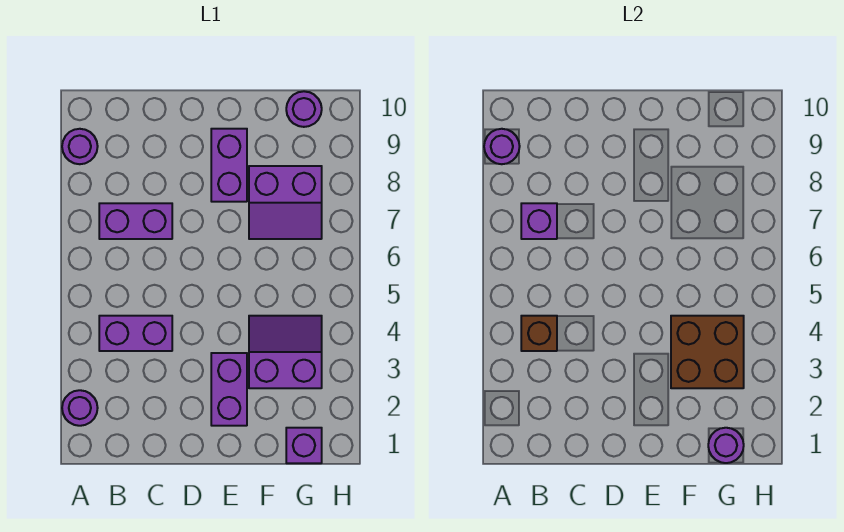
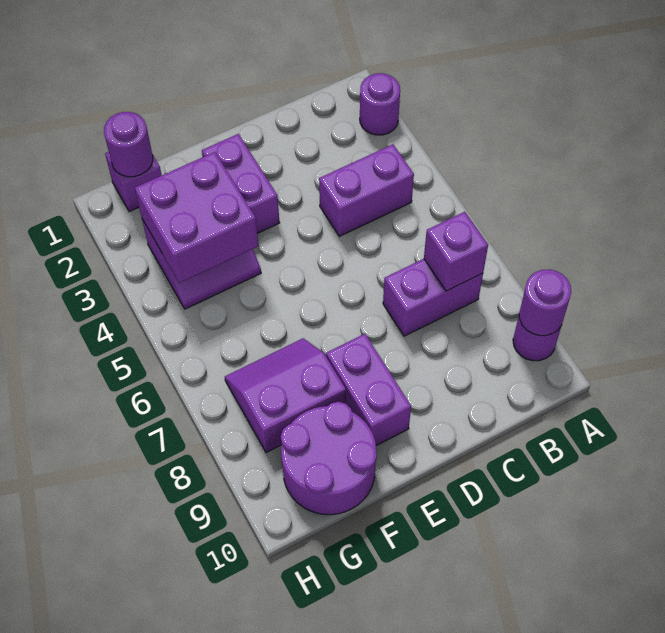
brown brick B4 level 2 -> none
brown brick F3:G4 level 2 -> purple brick F3:G4 level 2
purple round brick G10 level 1 -> purple round brick F9:G10 level 1

